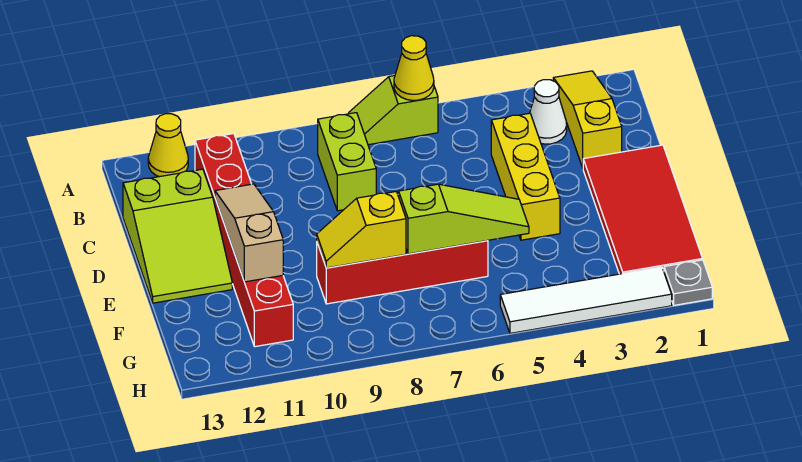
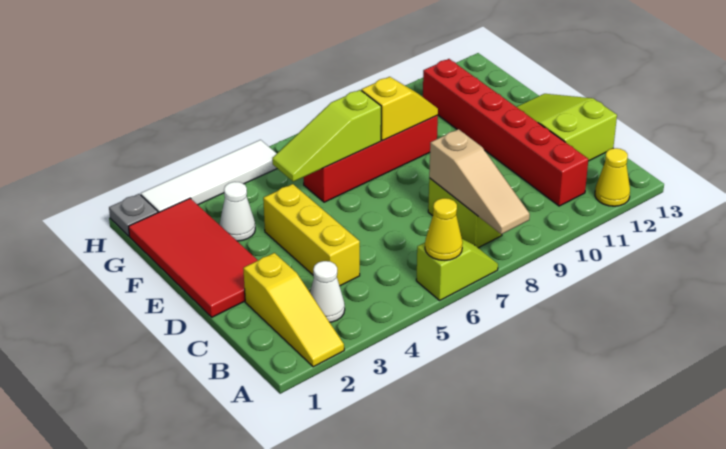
tan slope D11:F11 level 2 top F -> tan slope A8:C8 level 2 top C
none -> white cone F3 level 1

